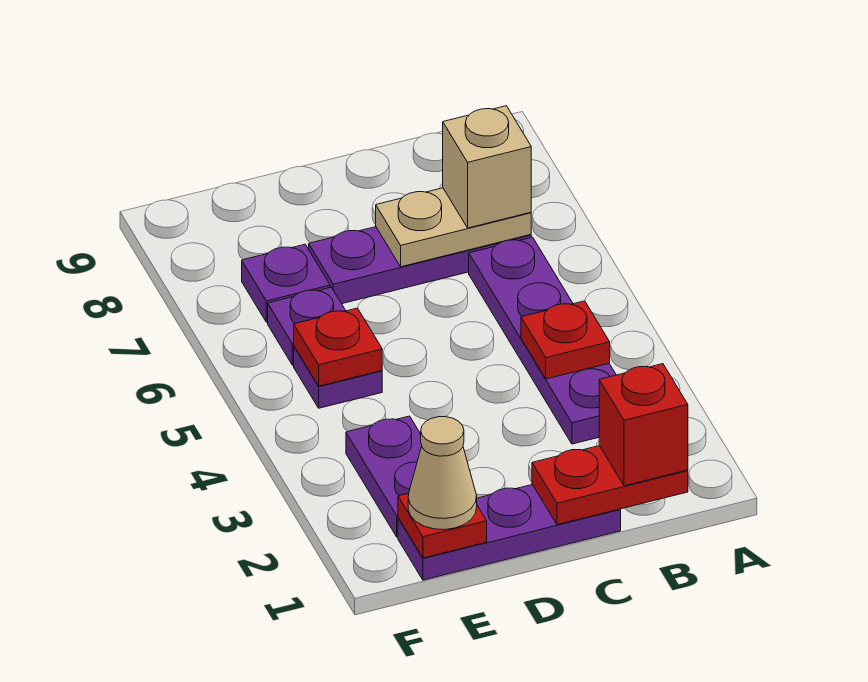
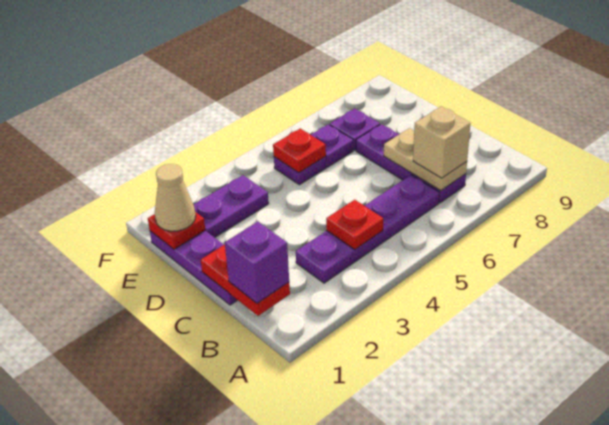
red brick B1 level 3 -> purple brick B1 level 3

